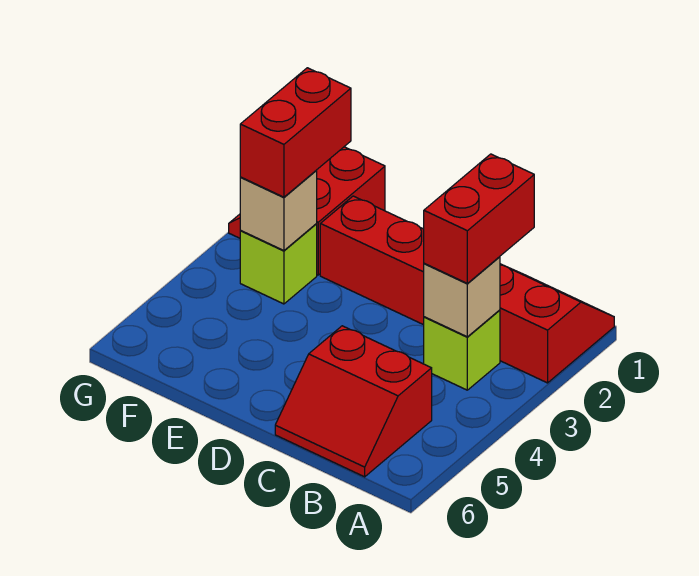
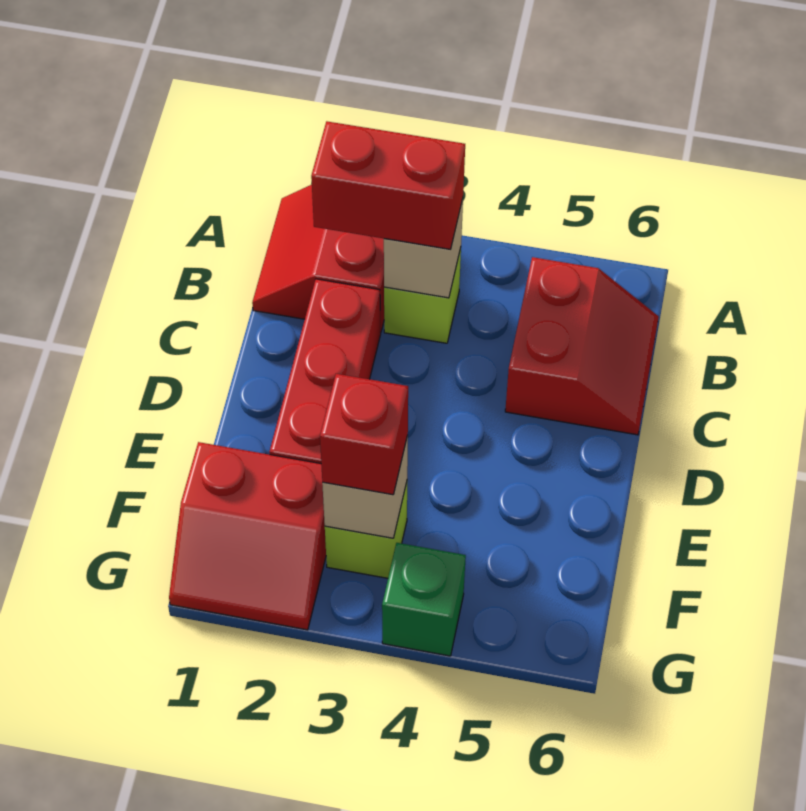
red brick F2:F3 level 3 -> red brick F3 level 3
none -> green brick G4 level 1

